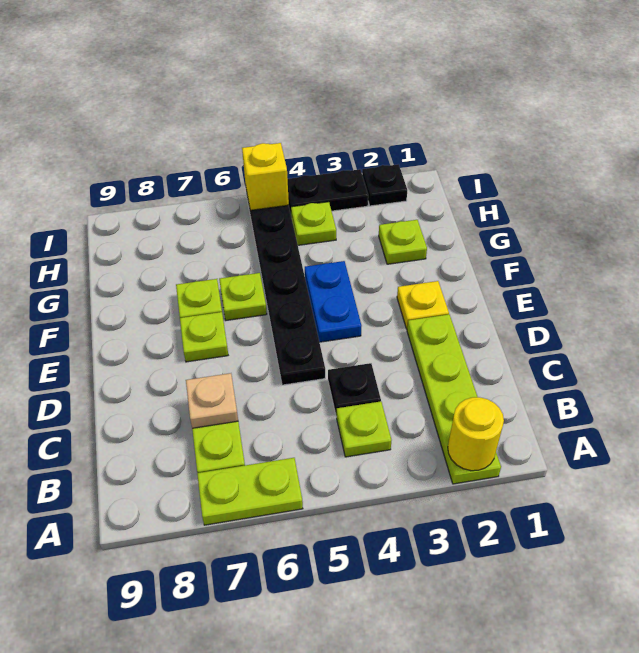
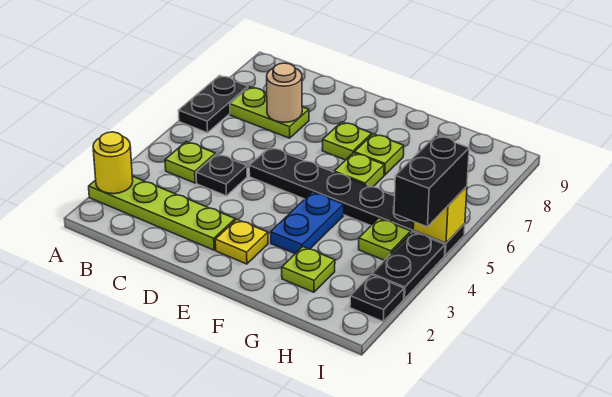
lime plate A6:A7 level 1 -> black plate A6:A7 level 1
tan plate C7 level 2 -> tan round brick C7 level 2
blue plate E4:F4 level 1 -> blue plate F3:F4 level 1
none -> black brick I4:I5 level 3

